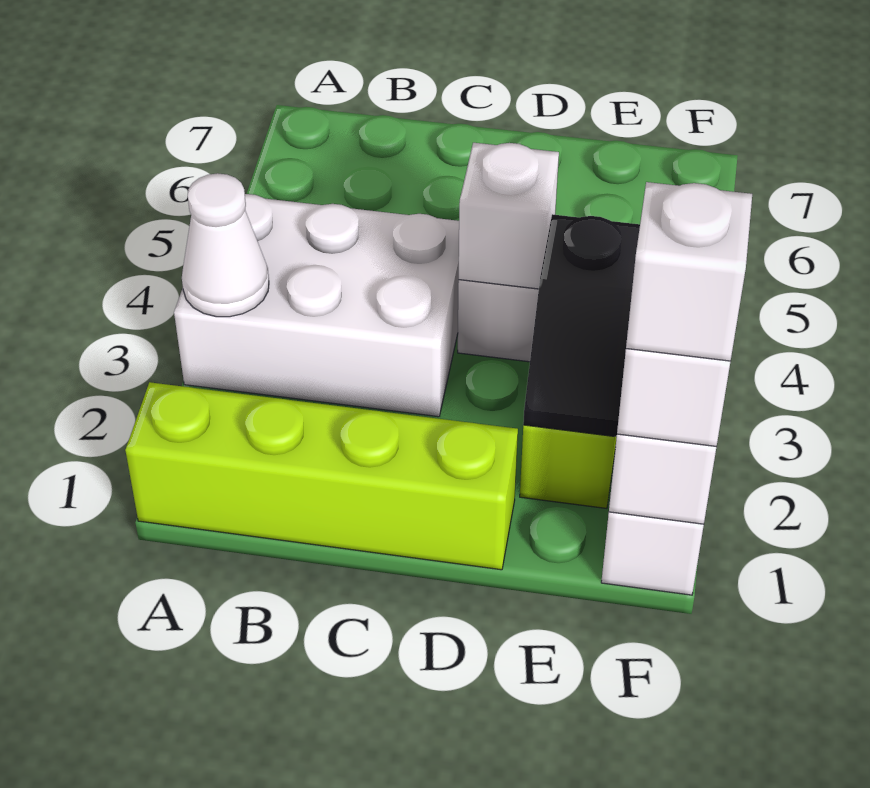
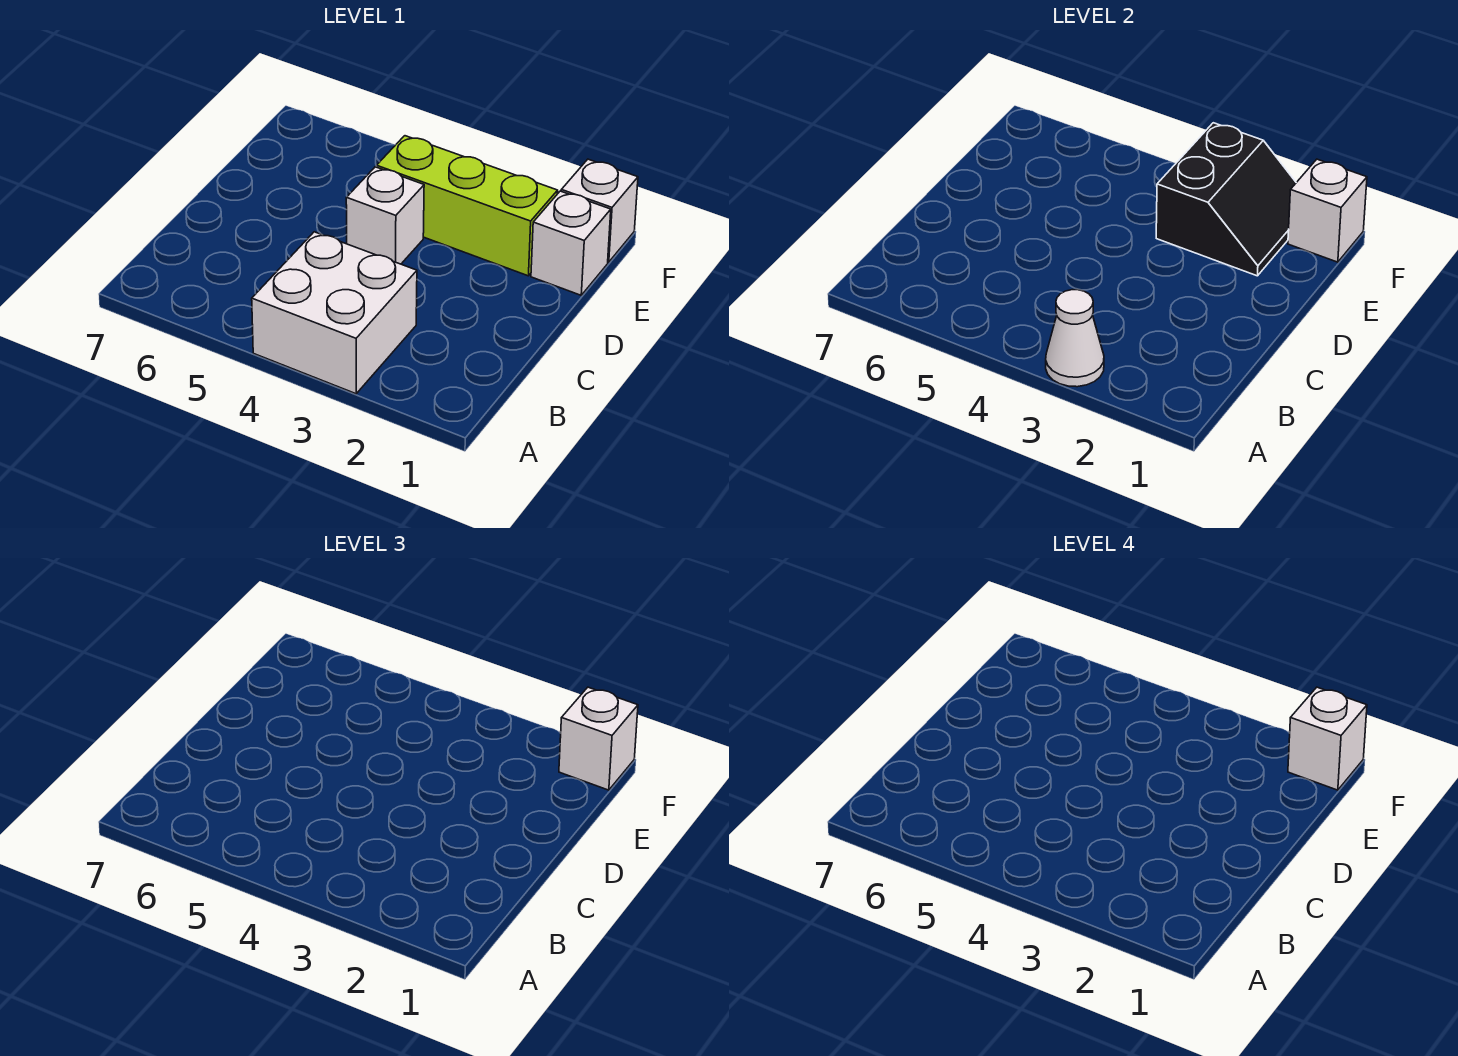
lime brick A1:D1 level 1 -> none
white brick A3:C4 level 1 -> white brick A3:B4 level 1
white brick D4 level 2 -> white brick E1 level 1

